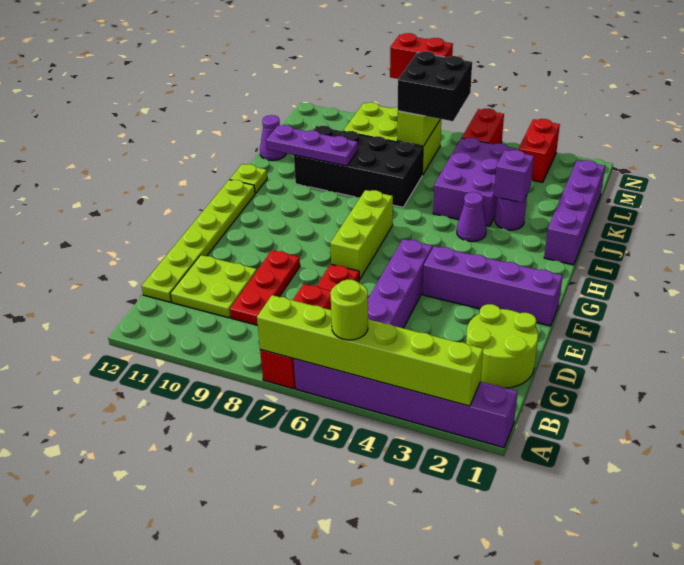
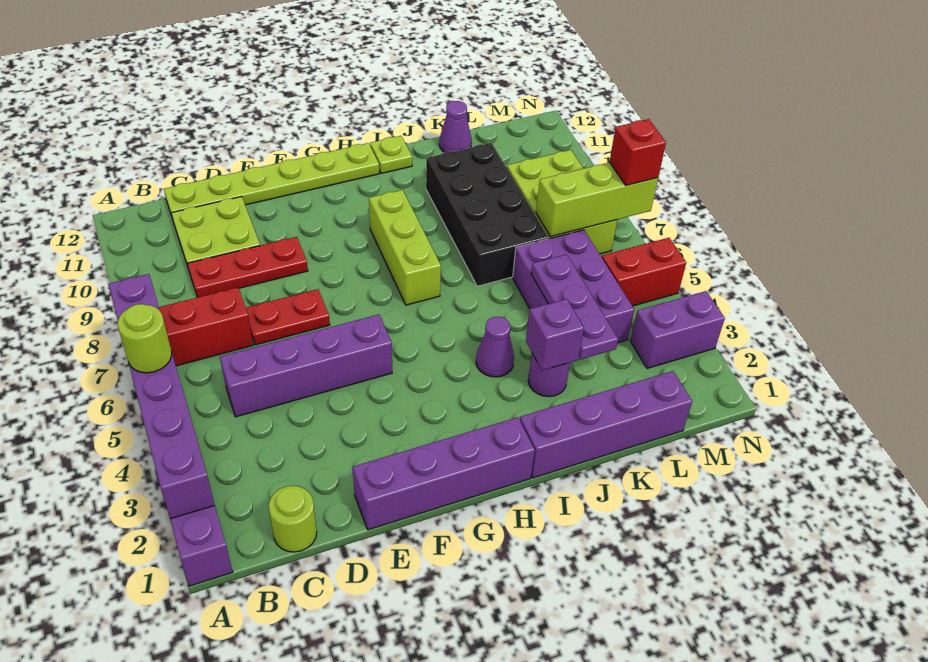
lime brick A2:A7 level 2 -> purple brick A2:A7 level 2
lime round brick C1:D2 level 1 -> lime round brick C1 level 1
purple brick F1:F4 level 1 -> purple brick E1:H1 level 1
lime brick F7:H7 level 1 -> lime brick H7:H9 level 1
purple brick J4:L5 level 1 -> purple brick K4:L6 level 1
purple plate J9:J11 level 2 -> purple plate K3:K5 level 2
black brick L6:M7 level 3 -> none
red brick M3:N3 level 1 -> purple brick M3:N3 level 1
red brick N7:N8 level 3 -> red brick N7 level 3

